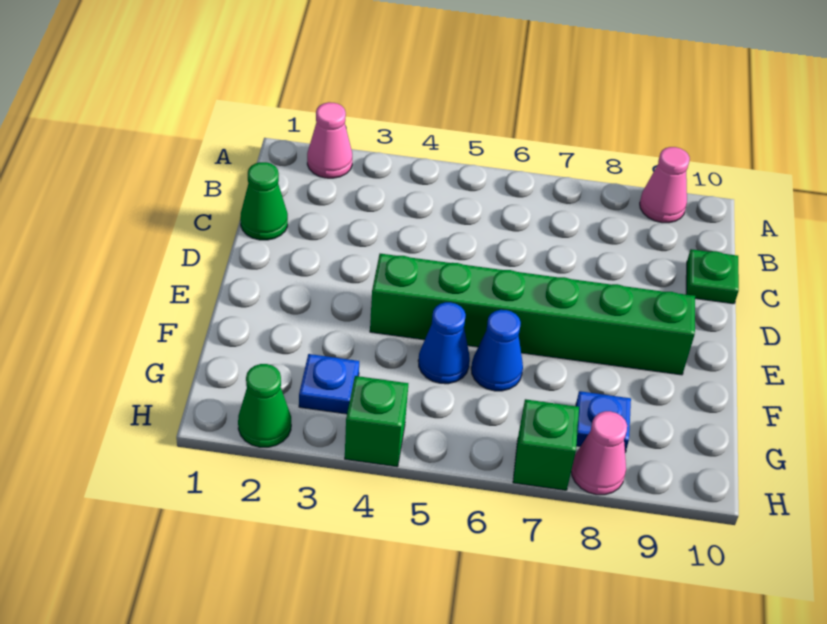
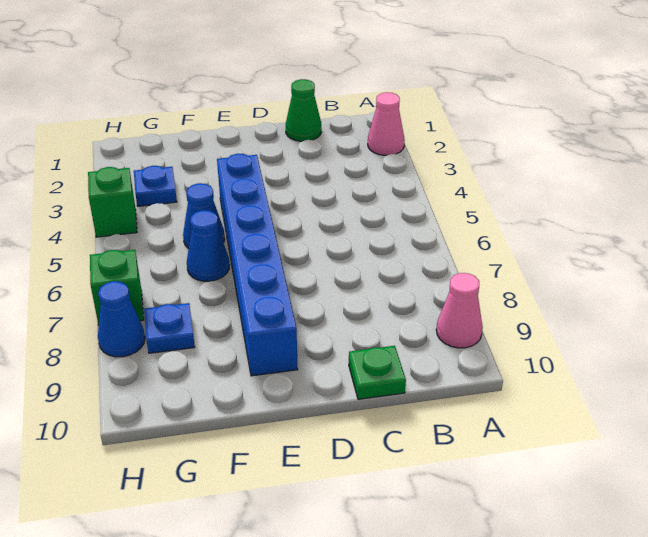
green brick E4:E9 level 1 -> blue brick E4:E9 level 1
green cone H2 level 1 -> none
pink cone H8 level 1 -> blue cone H8 level 1

